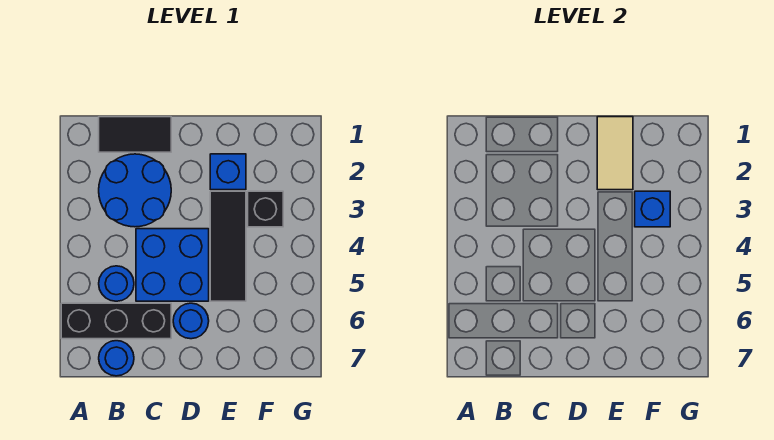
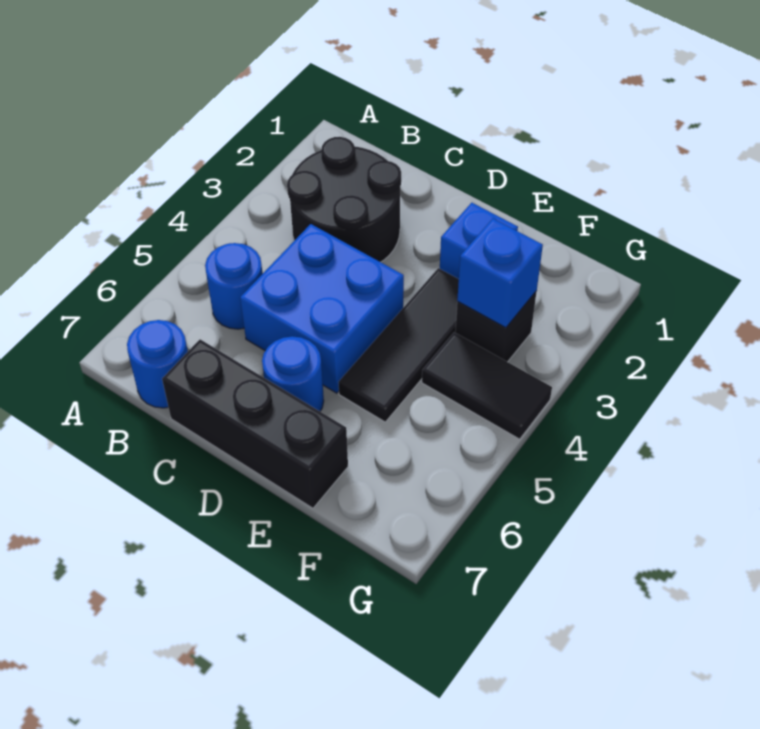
black brick A6:C6 level 1 -> black brick C7:E7 level 1
black tile B1:C1 level 1 -> black tile F4:G4 level 1
blue round brick B2:C3 level 1 -> black round brick B2:C3 level 1
tan tile E1:E2 level 2 -> none

